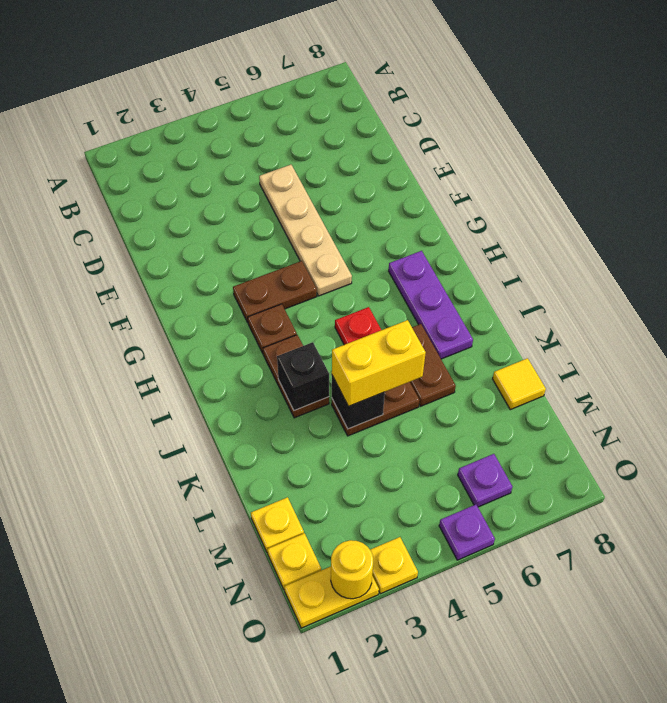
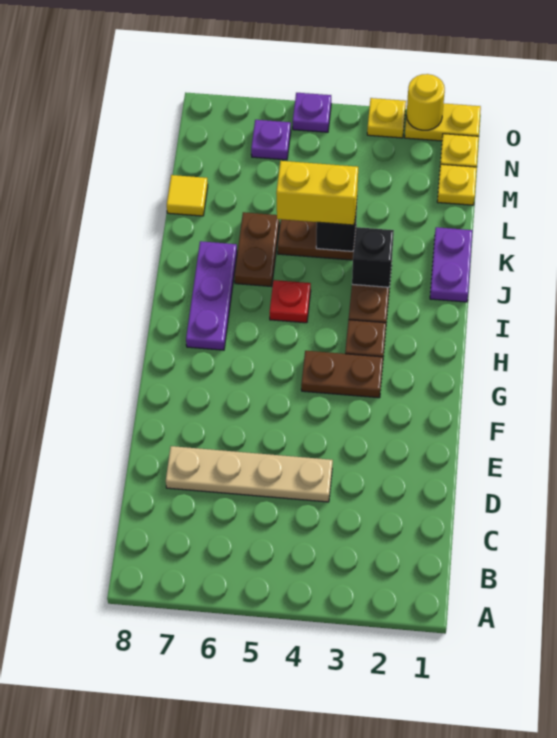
tan plate D5:G5 level 1 -> tan plate D4:D7 level 1
none -> purple plate J1:K1 level 1

